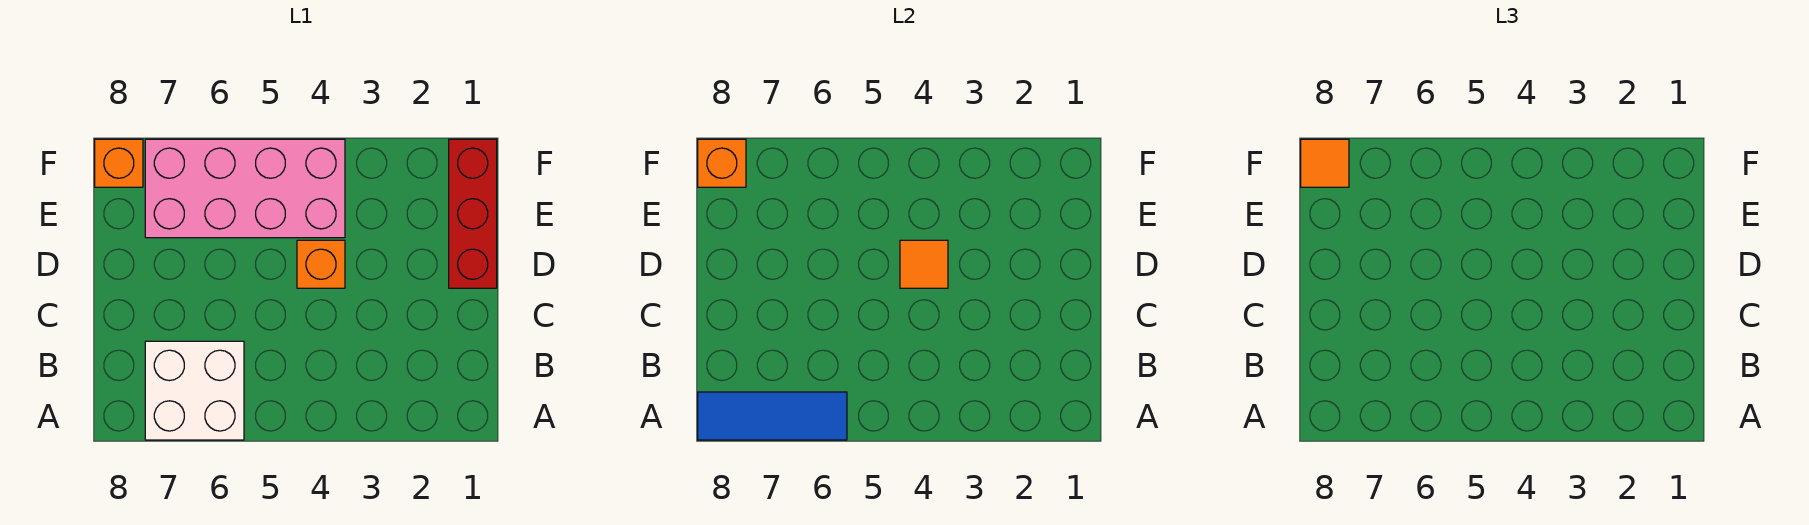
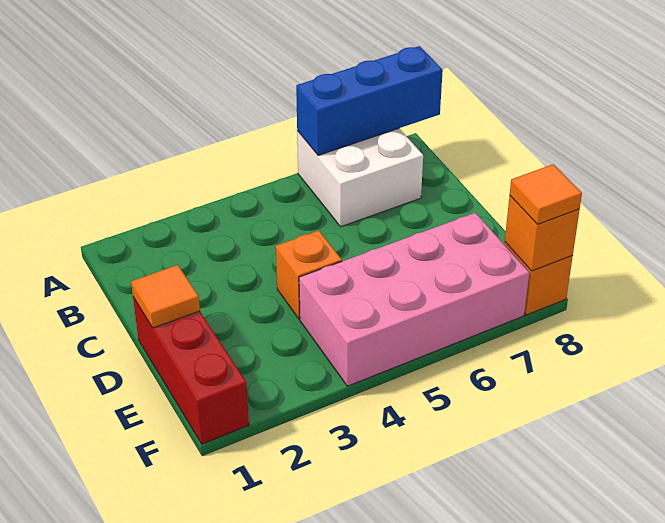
blue tile A6:A8 level 2 -> blue brick A6:A8 level 2
orange tile D4 level 2 -> orange tile D1 level 2

